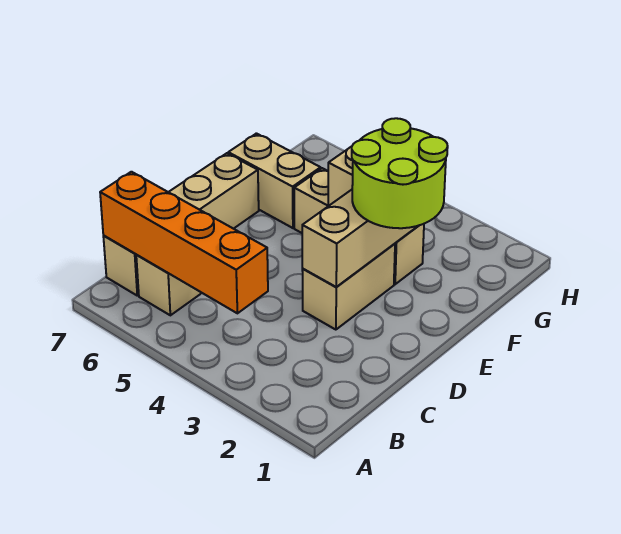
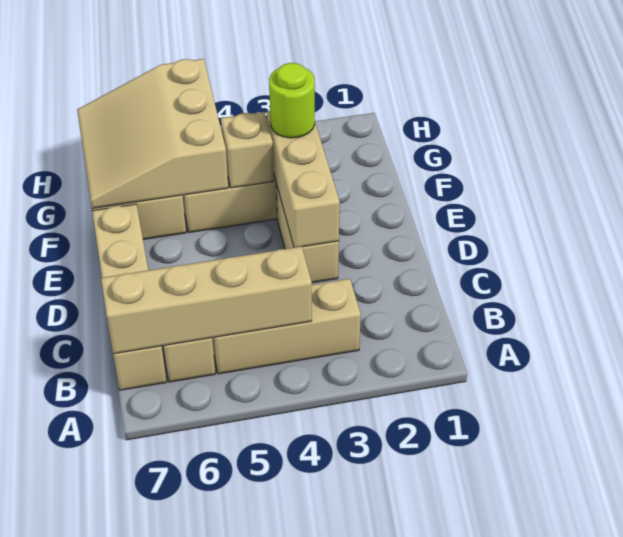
none -> tan brick B3:B5 level 1
orange brick B4:B7 level 2 -> tan brick B4:B7 level 2
lime round brick E2:F3 level 3 -> lime round brick F3 level 3
none -> tan slope F5:H7 level 2 top 5

